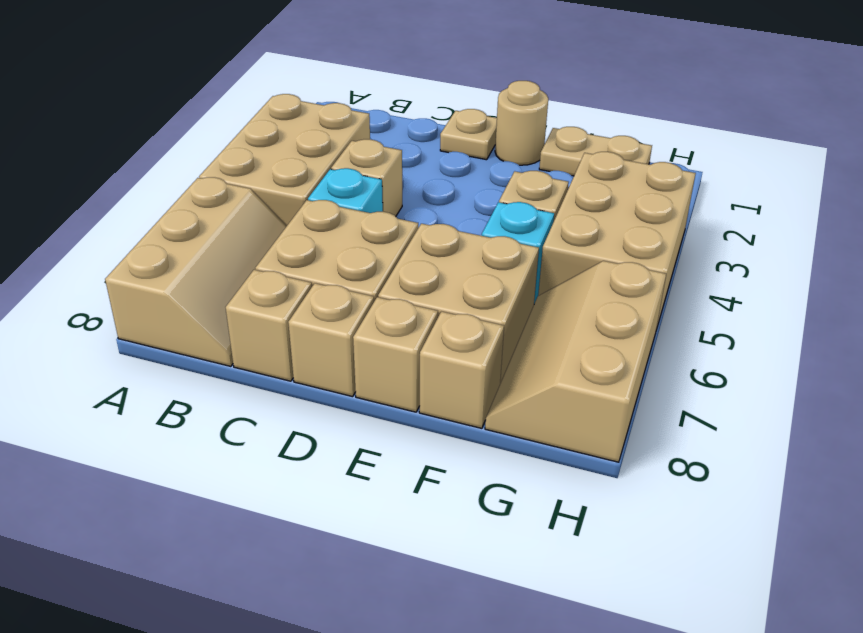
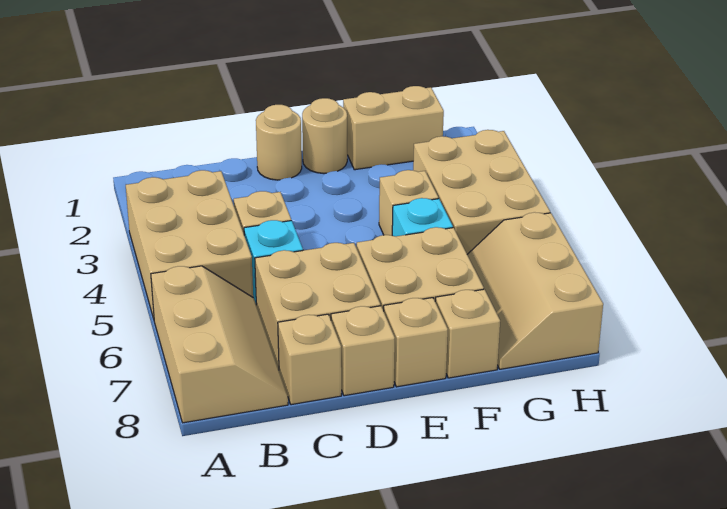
tan plate D1 level 1 -> tan round brick D1 level 1
tan plate F1:G1 level 1 -> tan brick F1:G1 level 1

